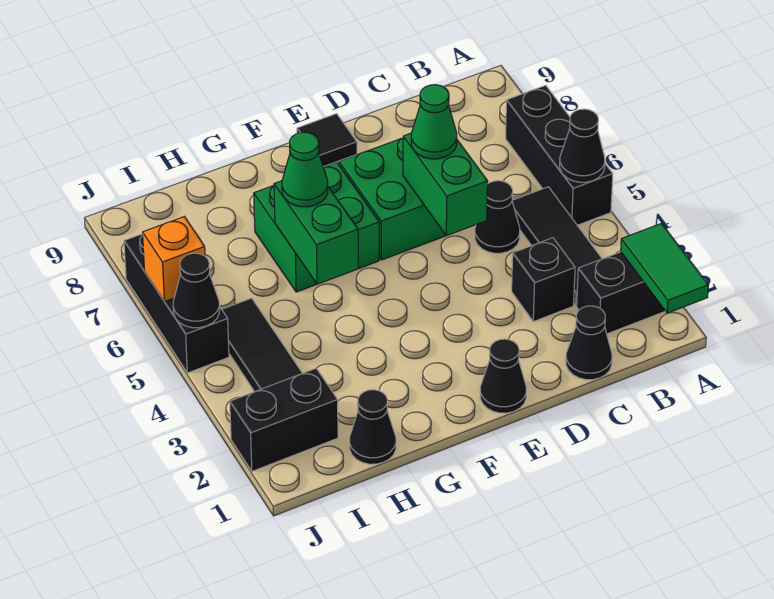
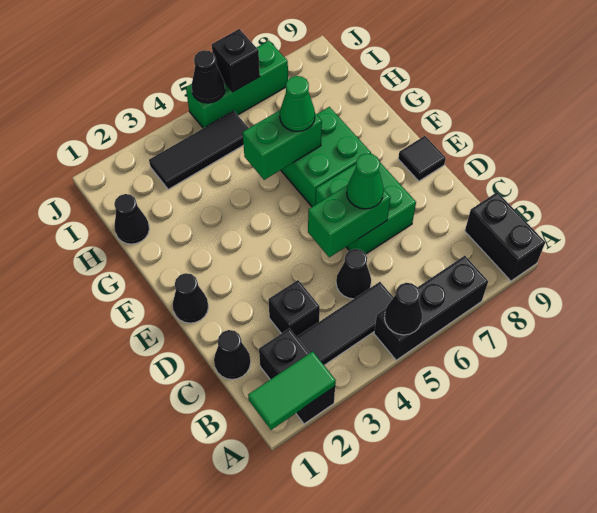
black brick I2:J2 level 1 -> black brick A9:B9 level 1
black brick J5:J7 level 1 -> green brick J5:J7 level 1
orange brick J6 level 2 -> black brick J6 level 2

